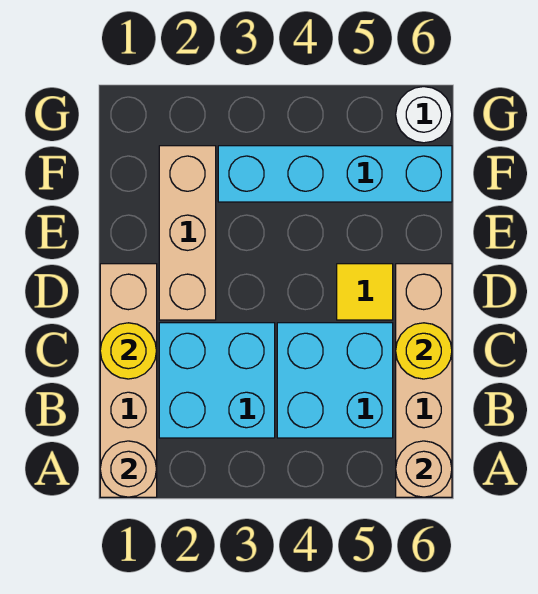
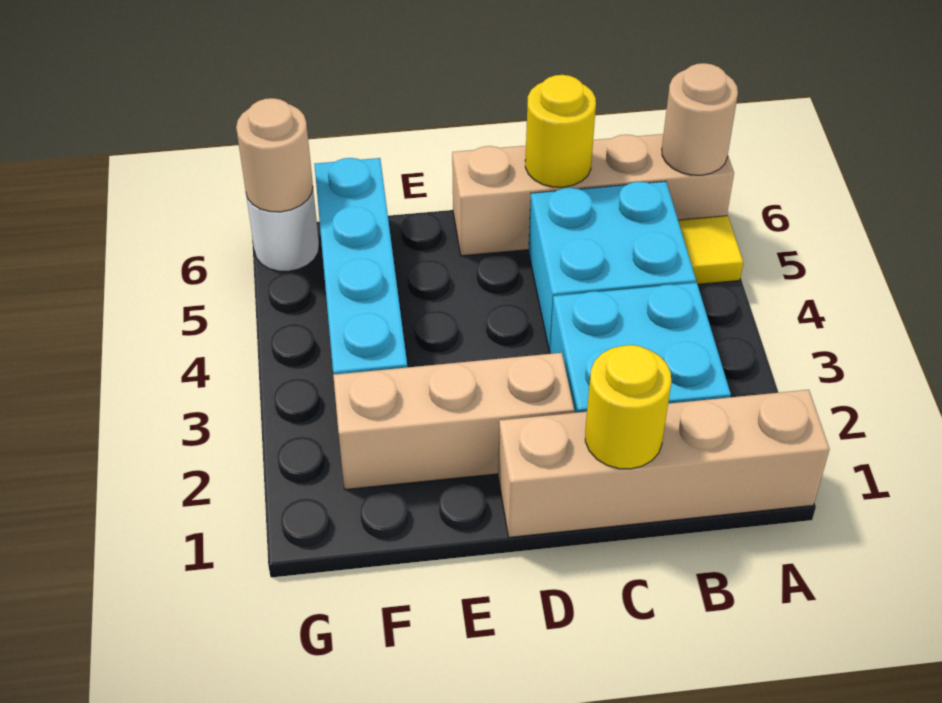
tan round brick A1 level 2 -> tan round brick G6 level 2
yellow tile D5 level 1 -> yellow tile A5 level 1

